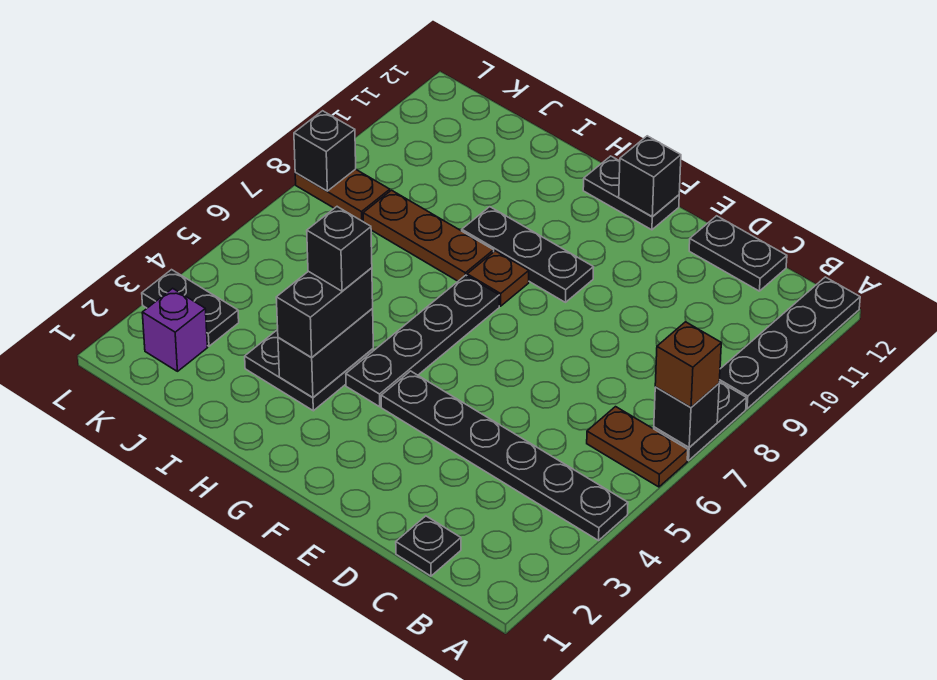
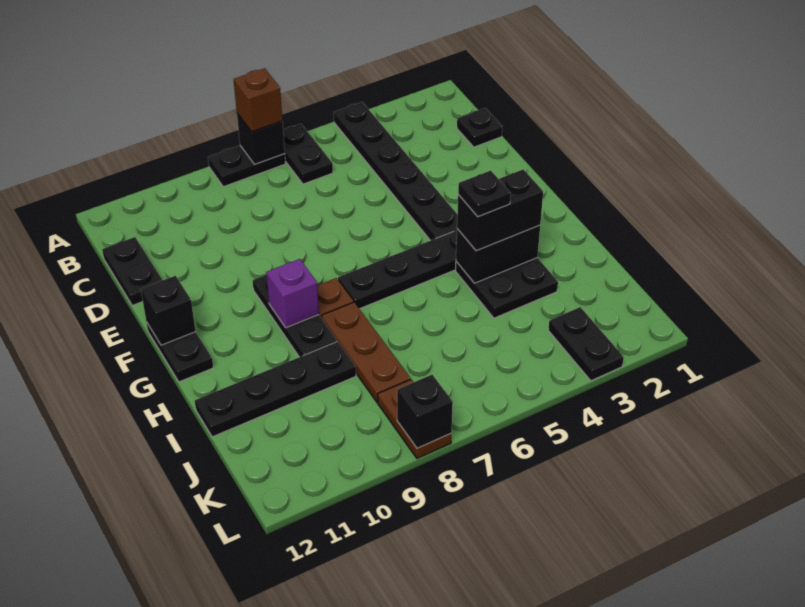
brown plate A6:B6 level 1 -> black plate A6:B6 level 1
black plate A9:A12 level 1 -> black plate I9:I12 level 1
black brick H4 level 4 -> black plate H4 level 4
purple brick K2 level 1 -> purple brick G9 level 2

